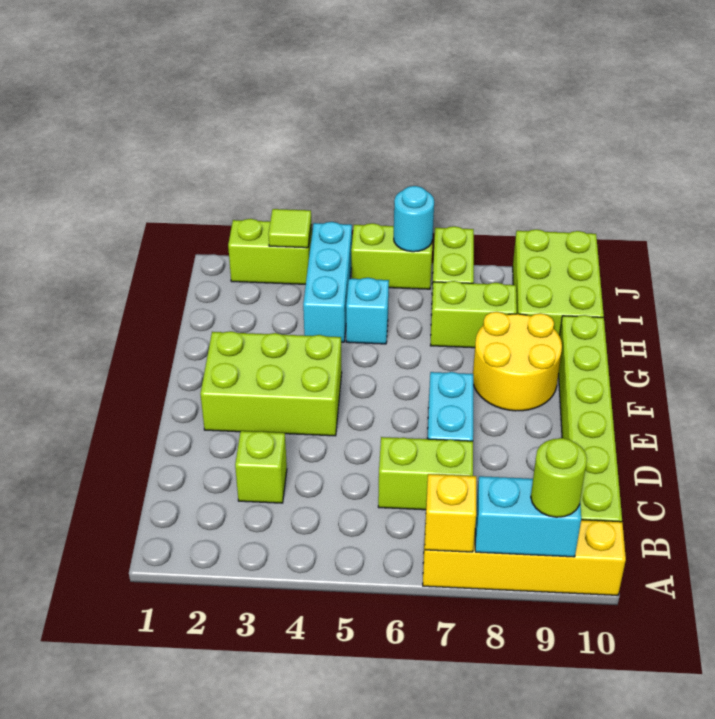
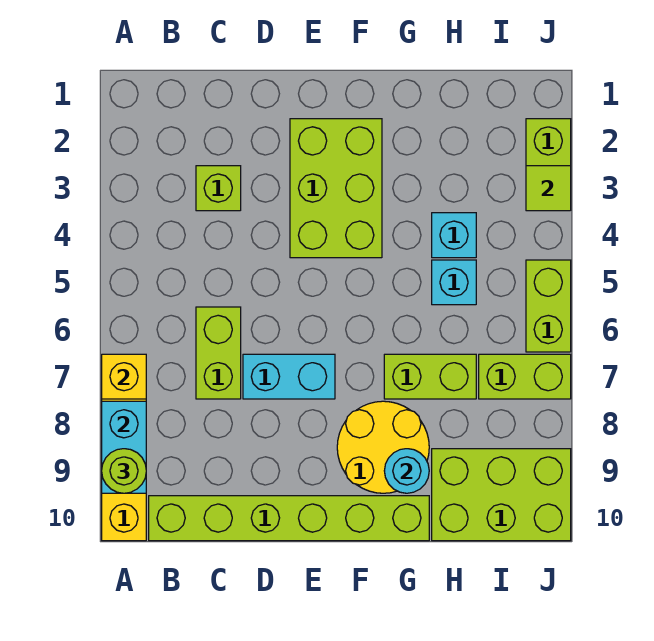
cyan brick H4:J4 level 1 -> cyan brick H4 level 1
lime brick H7:H8 level 1 -> lime brick G7:H7 level 1
cyan round brick J6 level 2 -> cyan round brick G9 level 2

